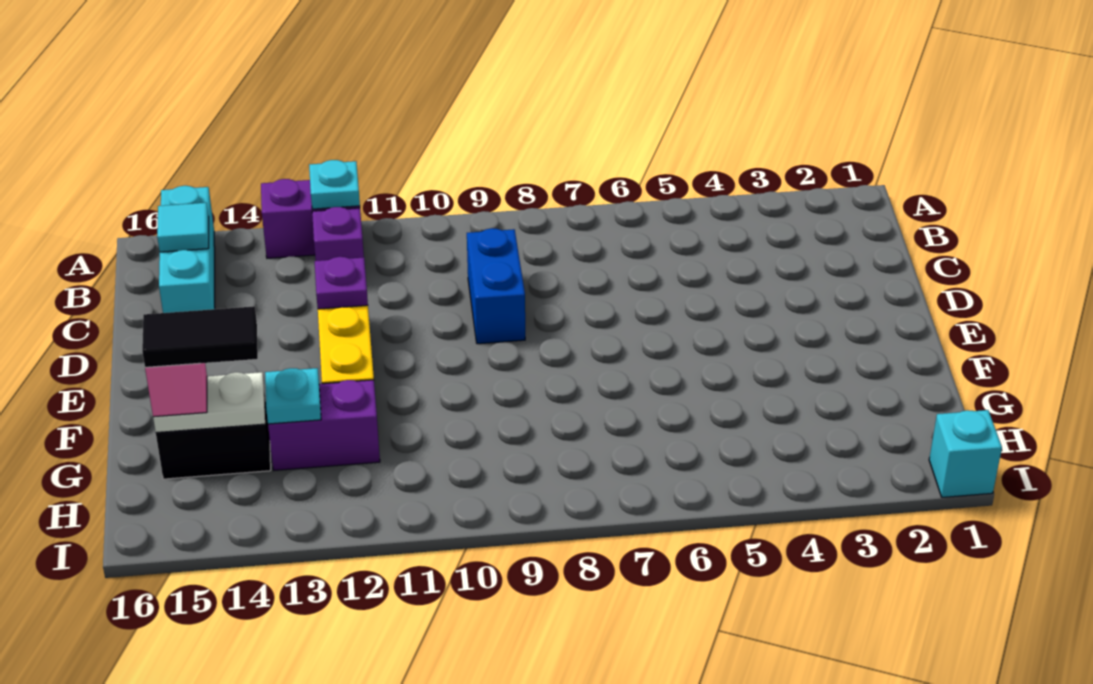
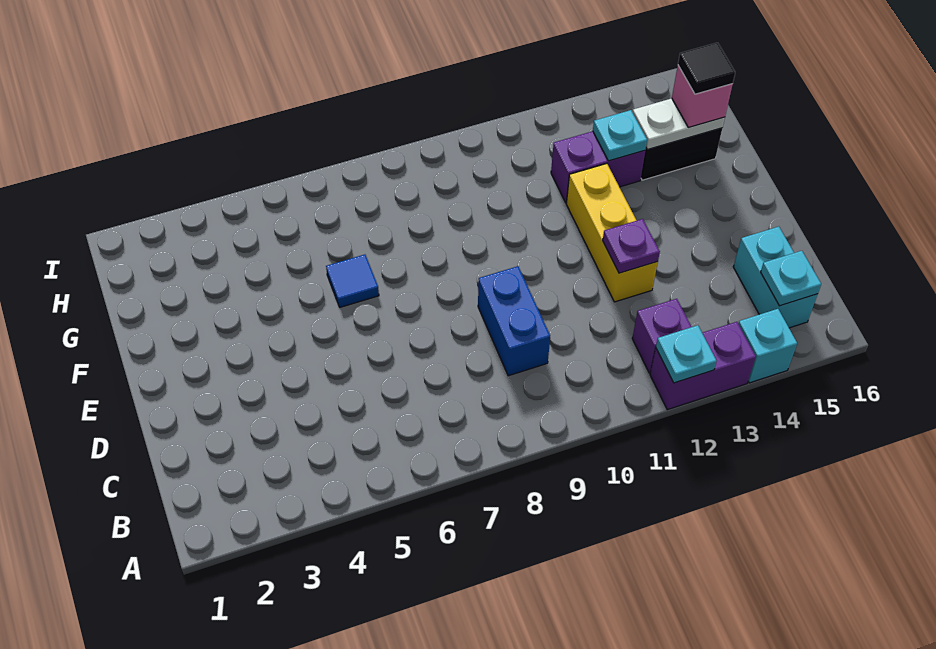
cyan brick A15:C15 level 1 -> cyan brick B15:C15 level 1
cyan tile B15 level 2 -> cyan plate B15 level 2
none -> blue tile F6 level 1
black tile G14:G15 level 4 -> black tile G15 level 4
cyan brick I1 level 1 -> cyan brick A14 level 1

